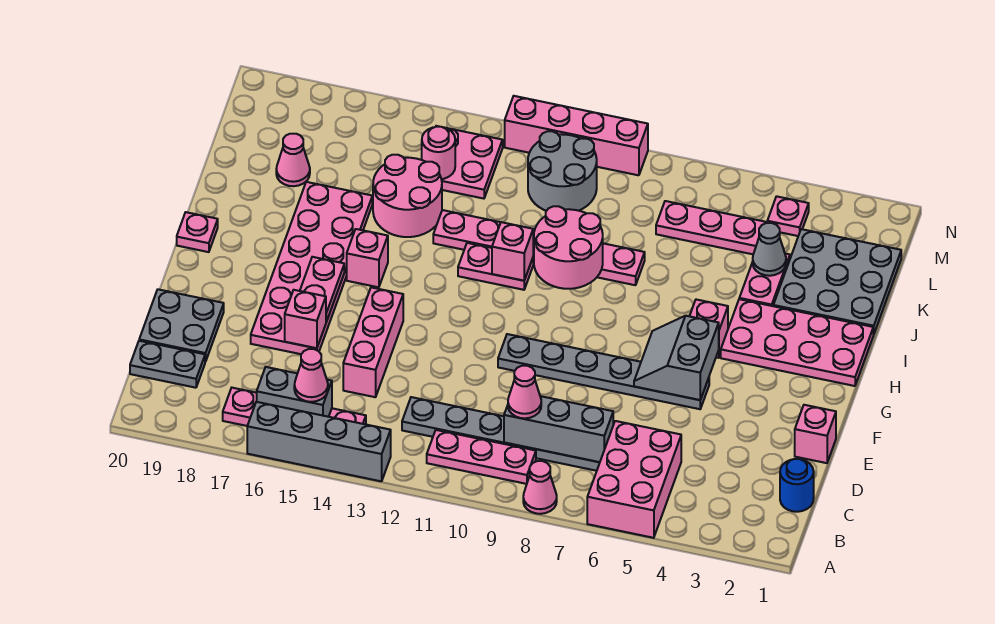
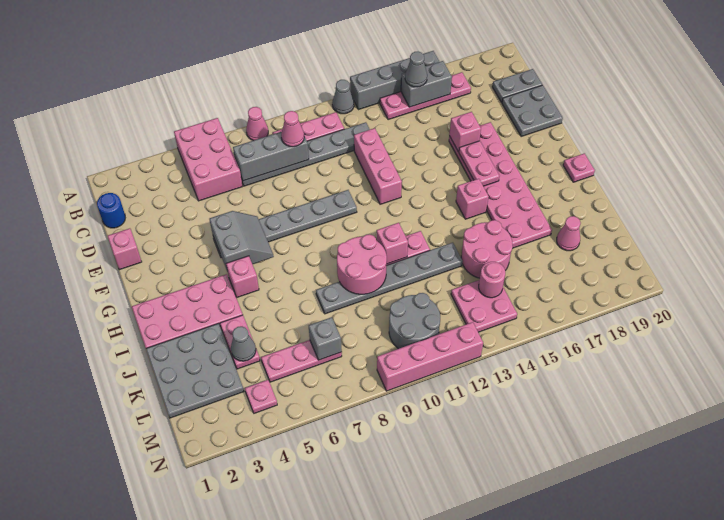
none -> grey cone A12 level 1
pink cone B15 level 3 -> grey cone B15 level 3
pink brick D14:F14 level 1 -> pink brick D12:F12 level 1
pink plate J8:J13 level 1 -> grey plate J8:J13 level 1
none -> grey brick L7 level 2

